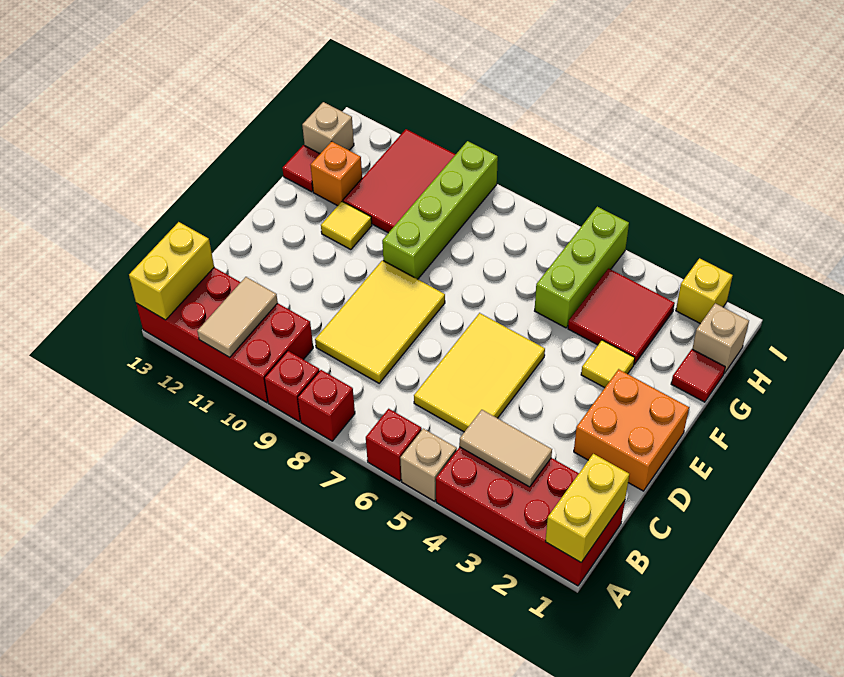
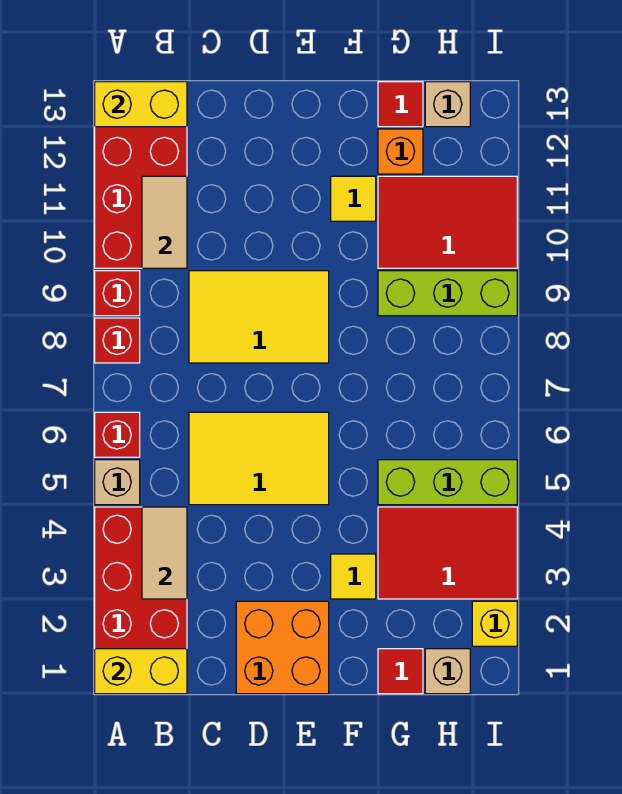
tan tile A11:B11 level 2 -> tan tile B10:B11 level 2
lime brick F9:I9 level 1 -> lime brick G9:I9 level 1
red tile G3:H4 level 1 -> red tile G3:I4 level 1

